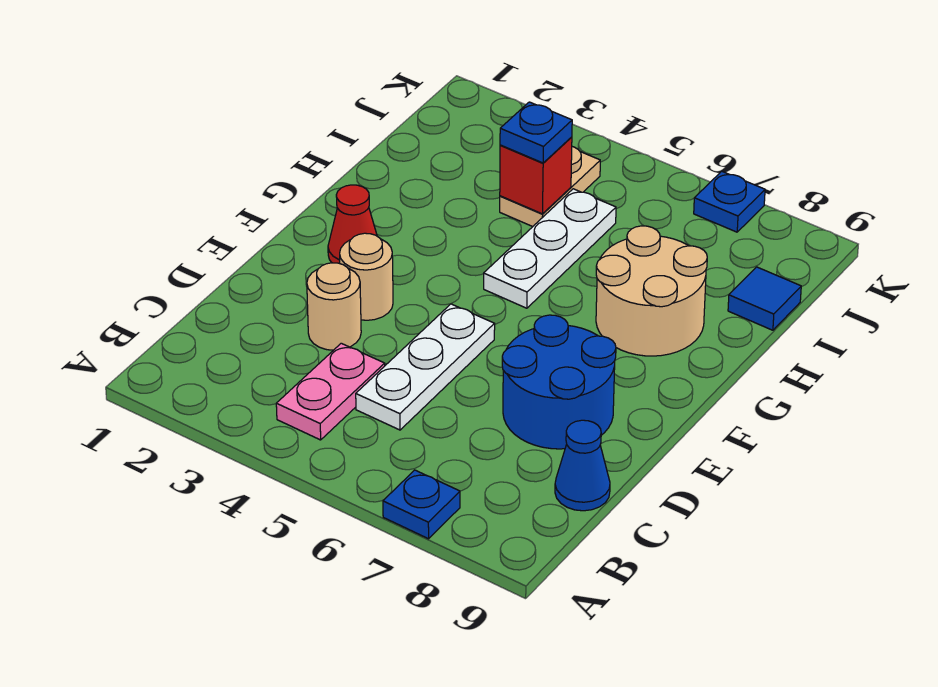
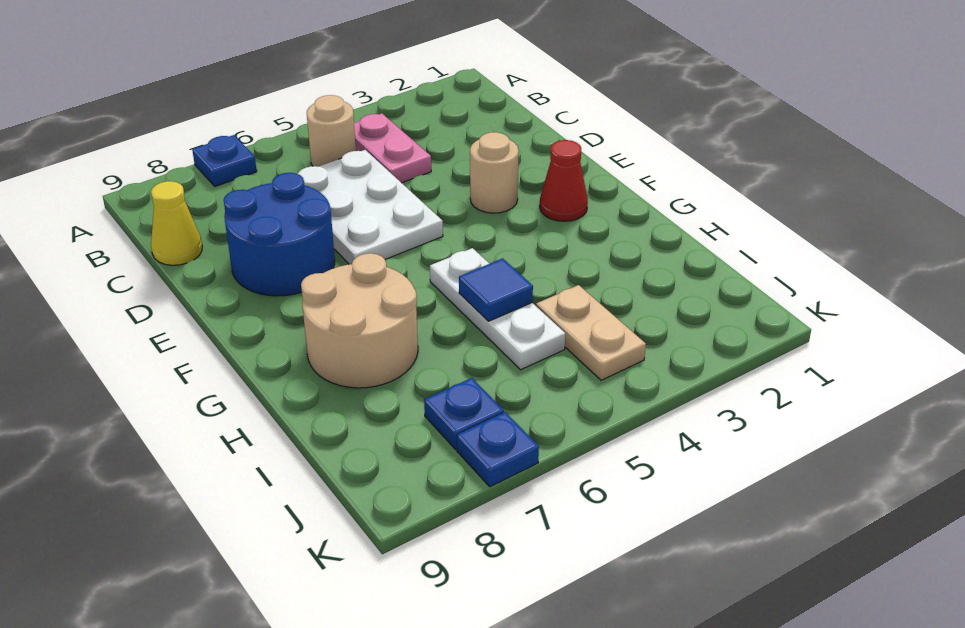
white plate C5:E5 level 1 -> white plate C5:E6 level 1
blue cone C9 level 1 -> yellow cone C9 level 1
tan round brick D3 level 1 -> tan round brick B5 level 1
red brick I4 level 2 -> none
blue plate I4 level 3 -> blue plate J7 level 1
blue tile I9 level 1 -> blue tile H5 level 2

